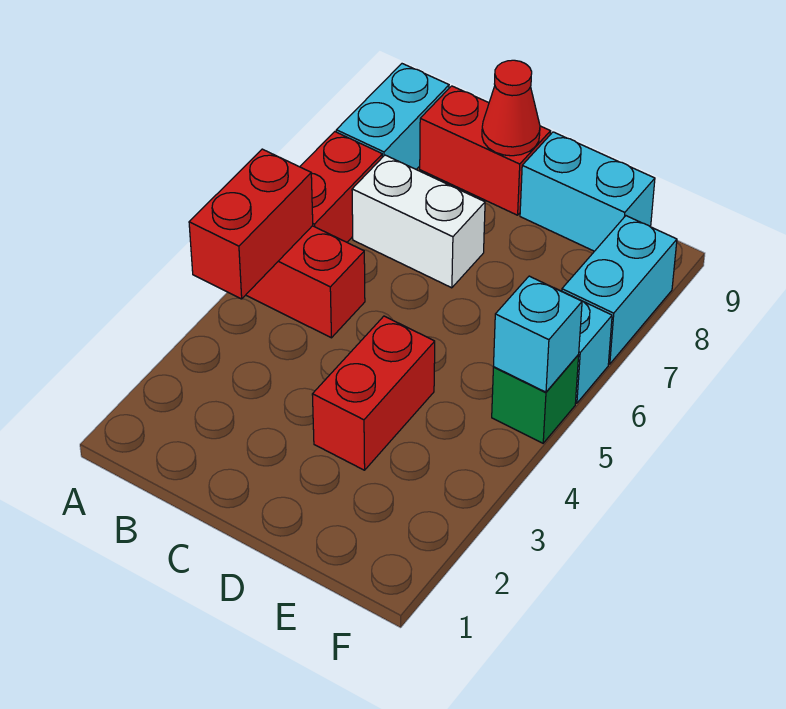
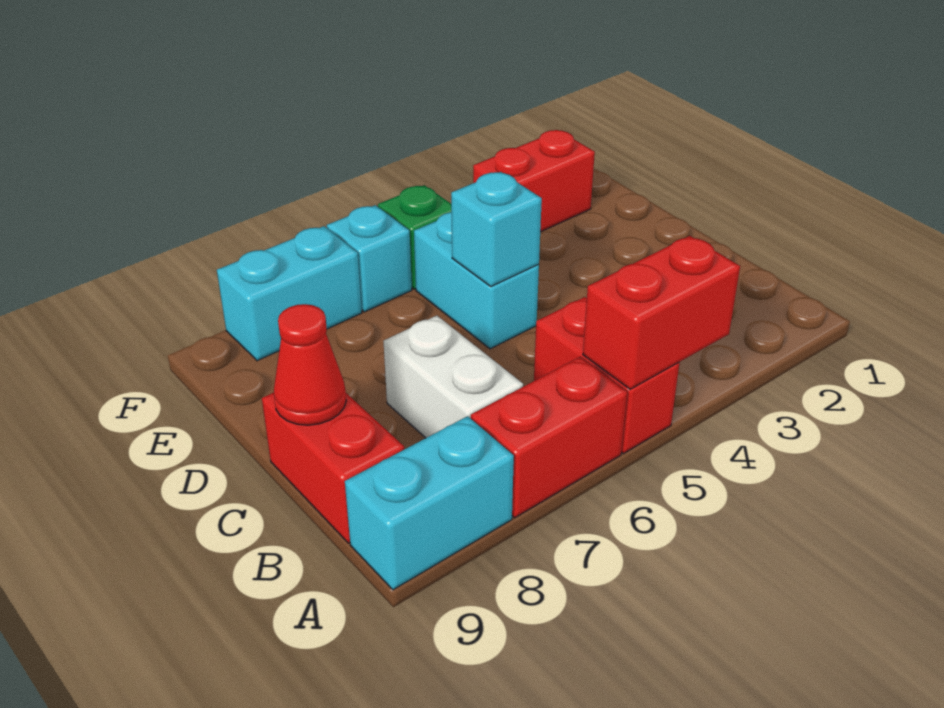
red brick D3:D4 level 1 -> red brick F2:F3 level 1
cyan brick D9:E9 level 1 -> cyan brick D5:E5 level 1
cyan brick F5 level 2 -> cyan brick D5 level 2

